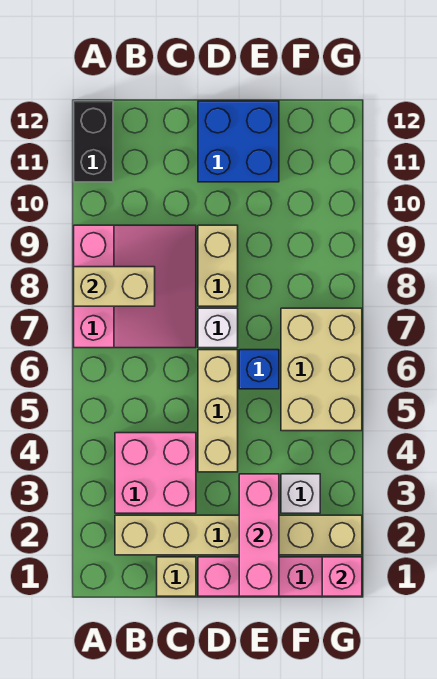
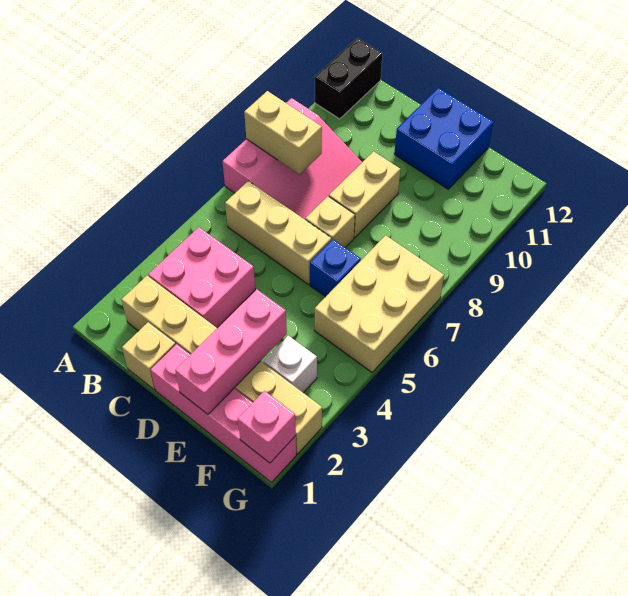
tan brick D4:D6 level 1 -> tan brick B6:D6 level 1
white brick D7 level 1 -> tan brick D7 level 1

